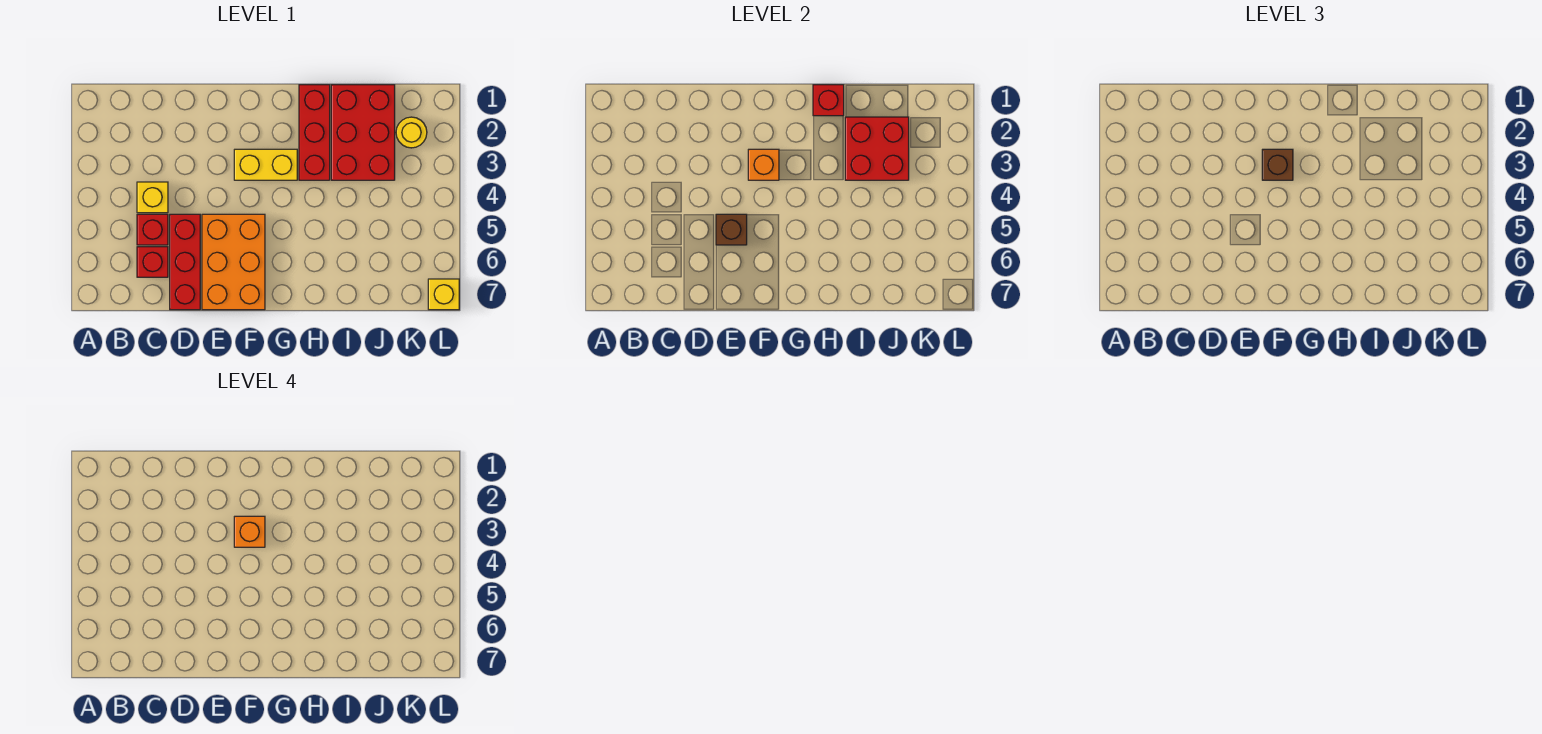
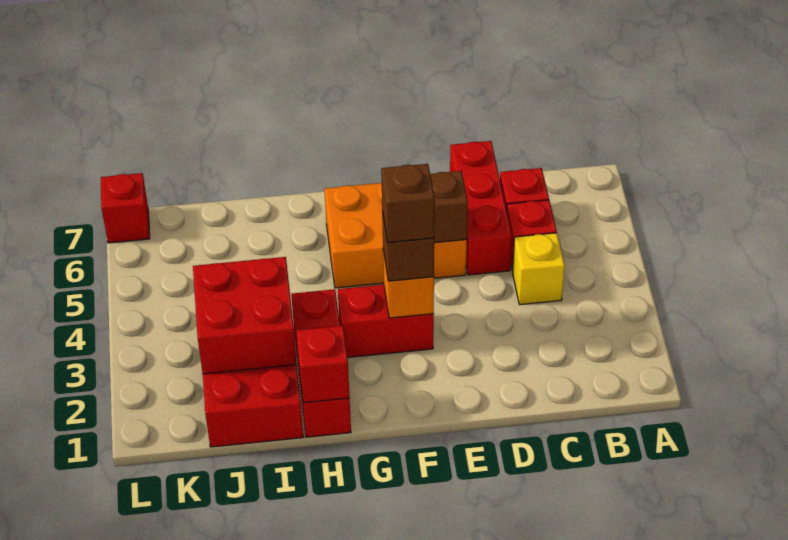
orange brick E5:F7 level 1 -> orange brick E5:G6 level 1
yellow brick F3:G3 level 1 -> red brick F3:G3 level 1
orange brick F3 level 4 -> brown brick F3 level 4
yellow round brick K2 level 1 -> none
yellow brick L7 level 1 -> red brick L7 level 1

